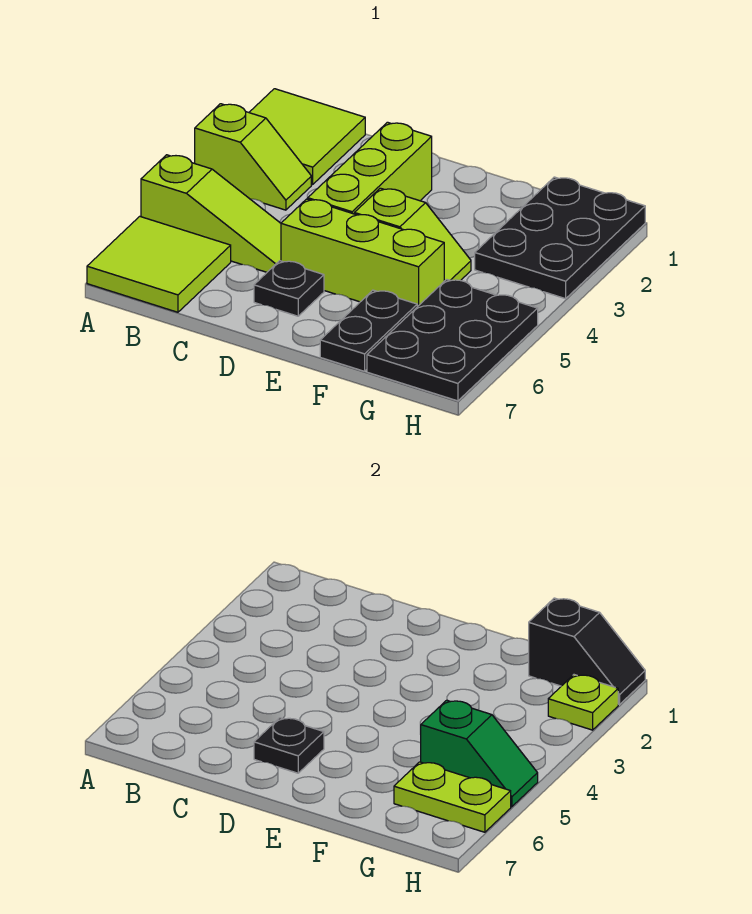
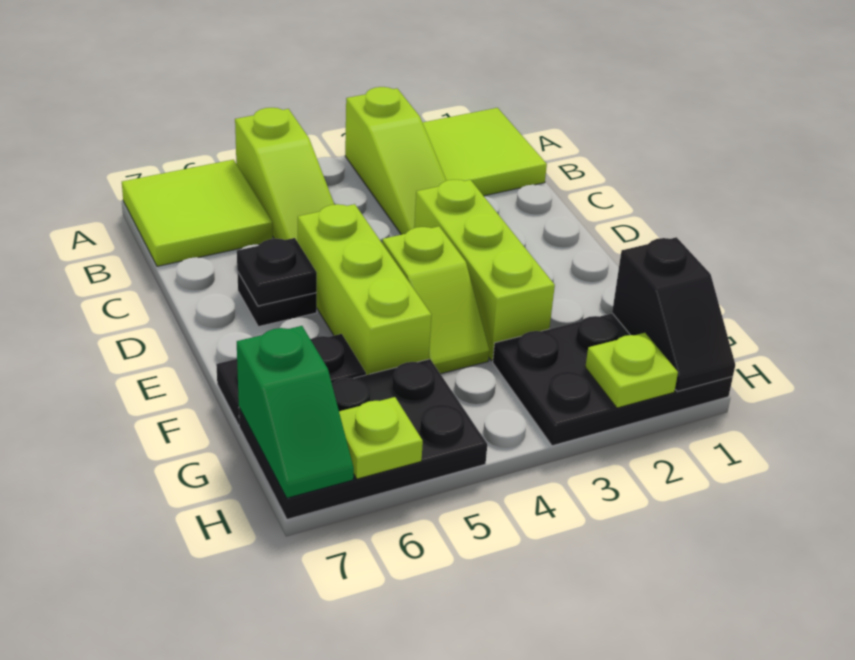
lime slope A3:B3 level 1 top A -> lime slope A3:C3 level 1 top A
lime brick D2:D4 level 1 -> lime brick D3:F3 level 1
green slope G5:H5 level 2 top G -> green slope G7:H7 level 2 top G
lime plate G6:H6 level 2 -> lime plate H6 level 2

